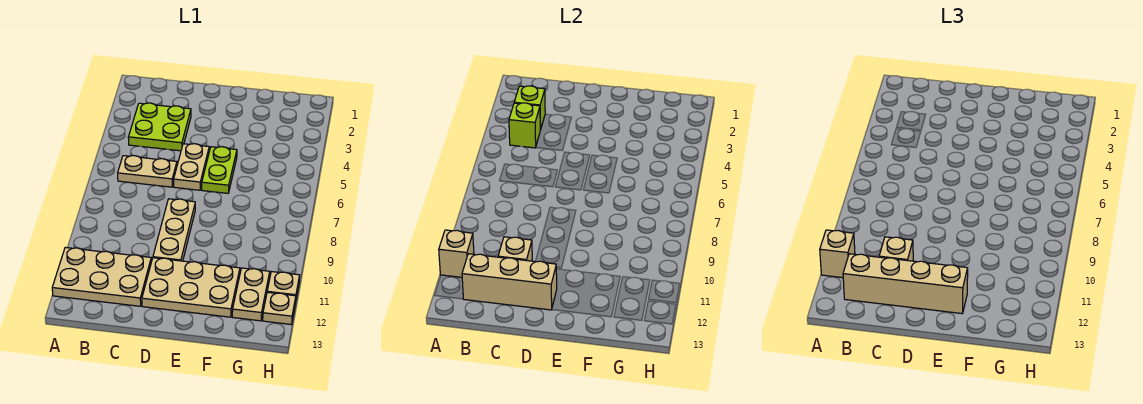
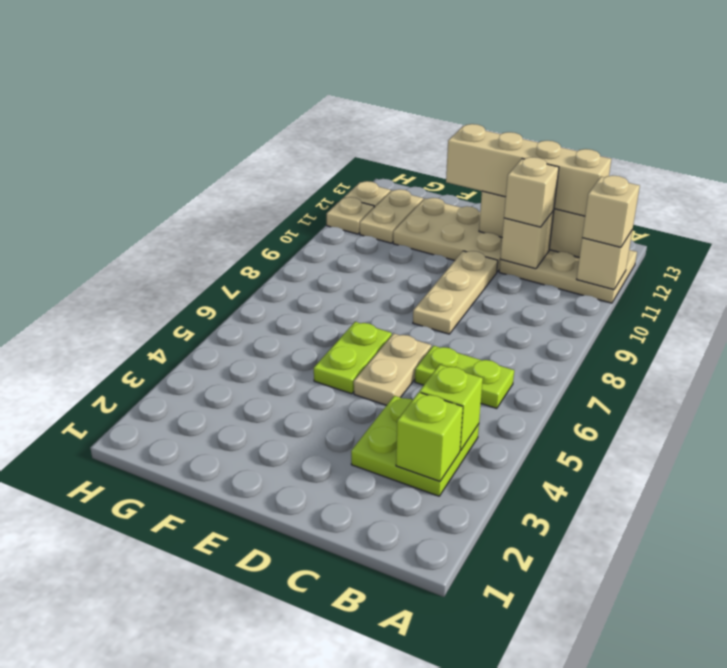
tan plate B6:C6 level 1 -> lime plate B6:C6 level 1

